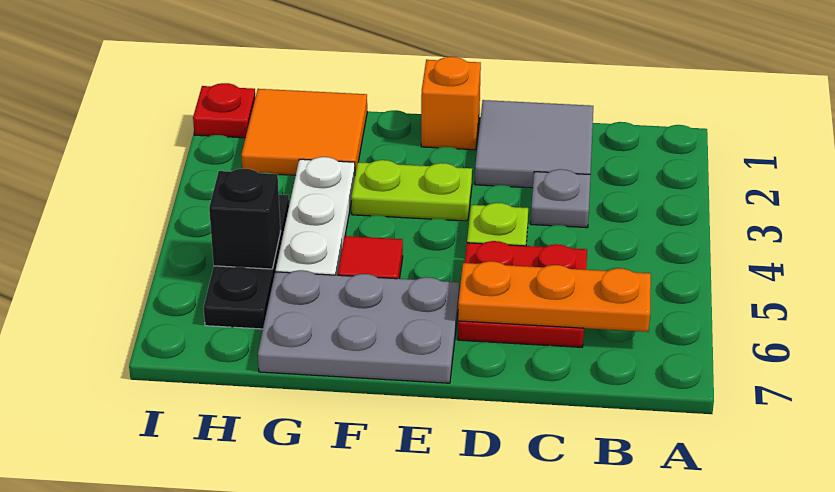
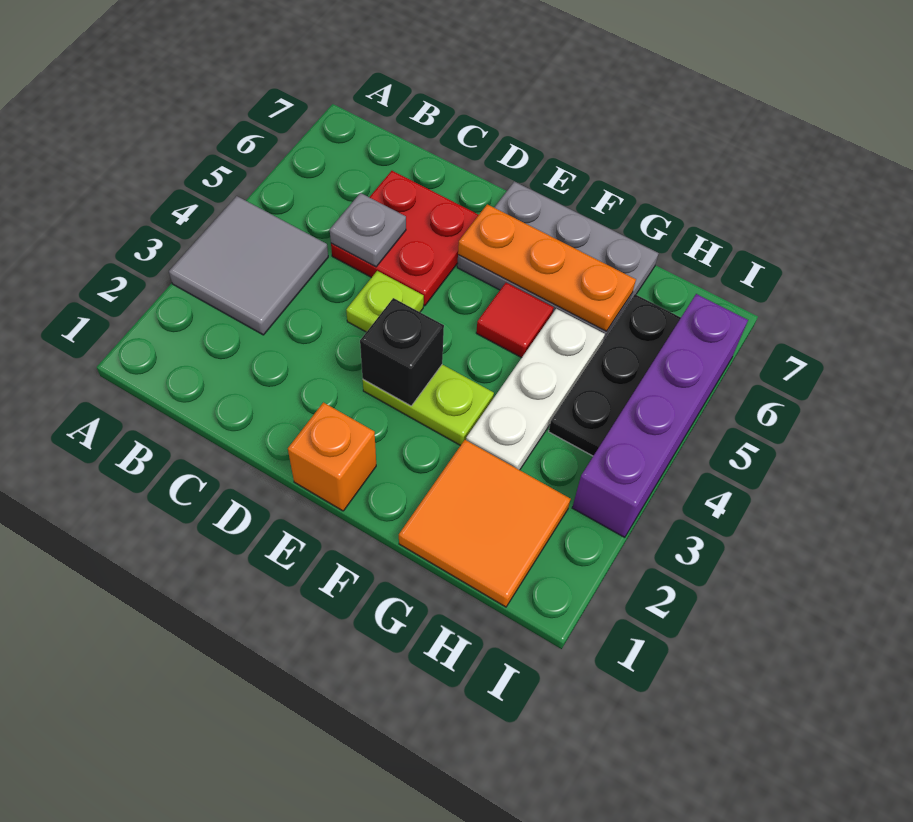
orange plate B6:D6 level 2 -> orange plate E6:G6 level 2
grey tile C1:D2 level 1 -> grey tile A3:B4 level 1
grey plate C3 level 1 -> grey plate C5 level 2
black brick H5 level 2 -> black brick E3 level 2
red plate I1 level 1 -> none
none -> purple brick I3:I6 level 1

